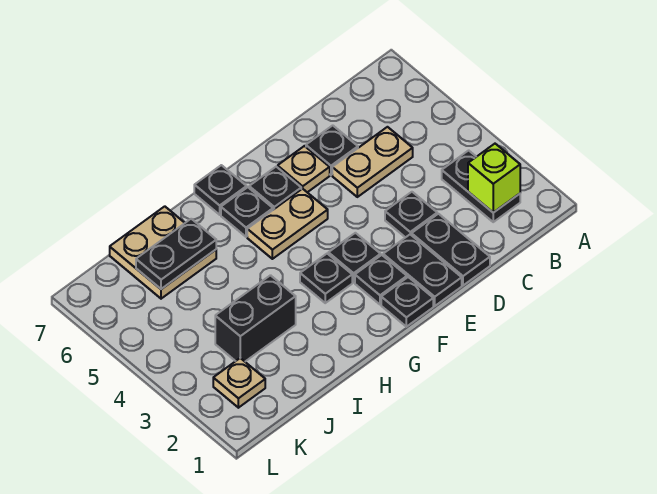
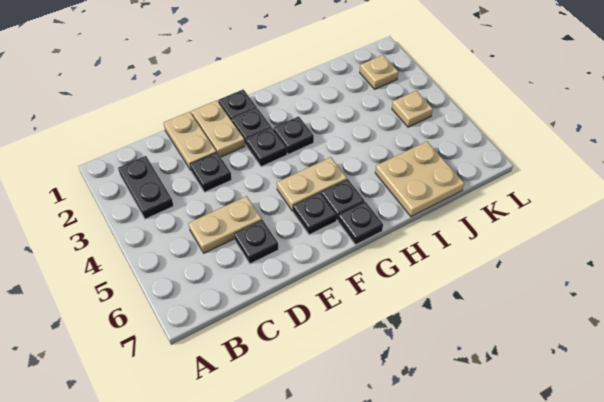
lime brick B2 level 2 -> none
black plate D1:D2 level 1 -> tan plate D1:D2 level 1
black plate E1:E2 level 1 -> tan plate E1:E2 level 1
tan plate E6 level 1 -> tan plate K4 level 1
black brick I3:J3 level 1 -> none
black plate I6:J6 level 2 -> none

